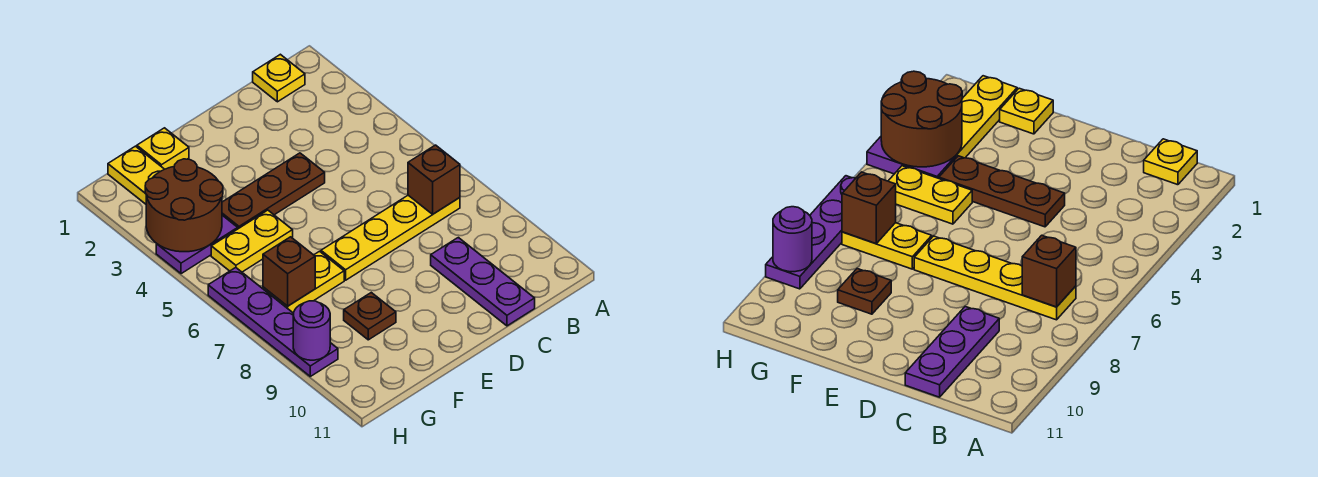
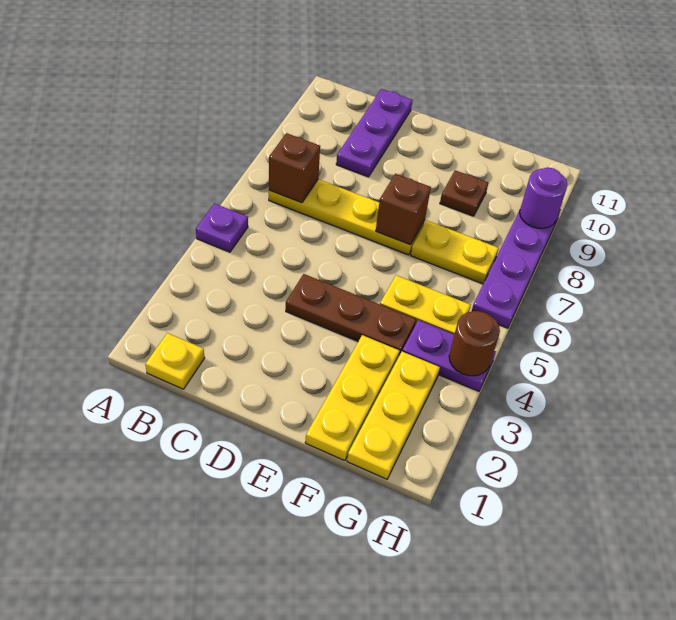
none -> purple plate A5 level 1
yellow plate F1 level 1 -> yellow plate F1:F3 level 1
brown round brick G3:H4 level 2 -> brown round brick H4 level 2
brown brick G7 level 2 -> brown brick E7 level 2

